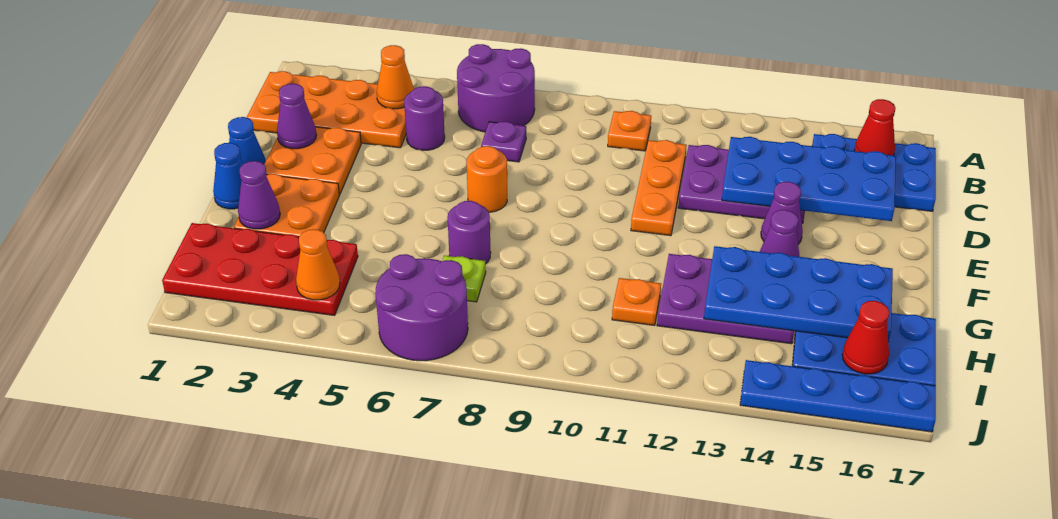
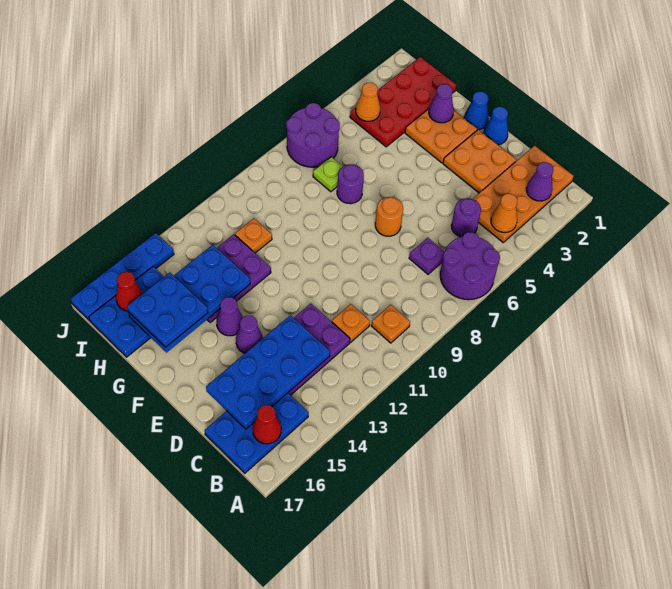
orange plate C11:E11 level 1 -> orange plate C11 level 1
purple cone D2 level 2 -> purple cone B2 level 2
none -> blue plate G15:H16 level 3

